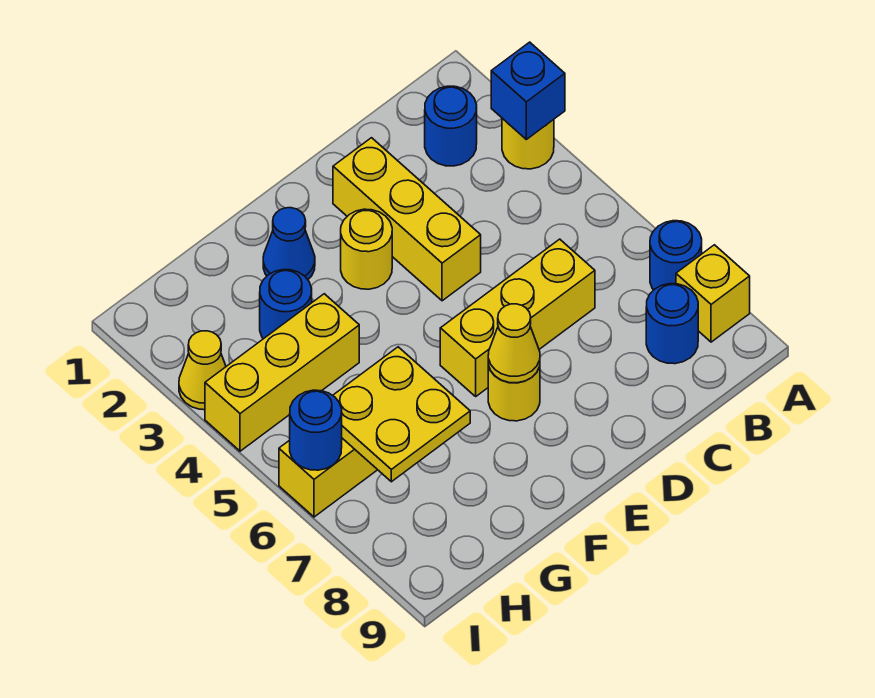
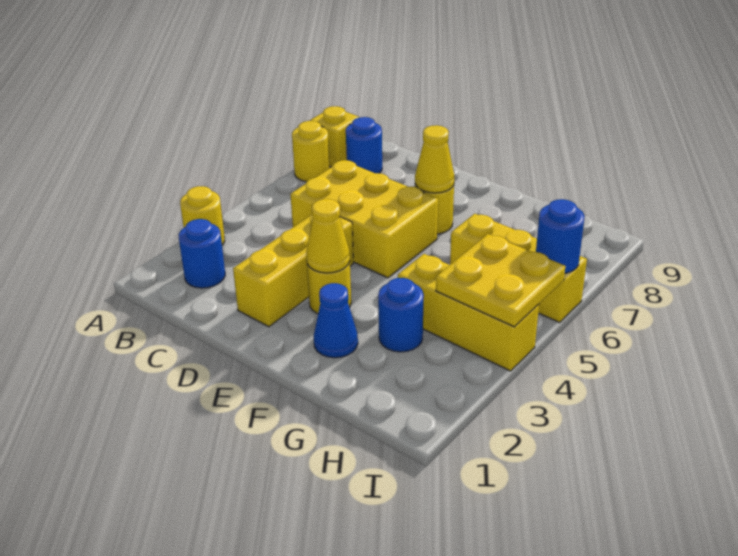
blue brick A3 level 2 -> none
blue round brick A7 level 1 -> yellow round brick A7 level 1
yellow brick C6:E6 level 1 -> yellow brick C5:E6 level 1
yellow plate G6:H7 level 2 -> yellow plate H4:I5 level 2
yellow cone I3 level 1 -> yellow cone E3 level 2

